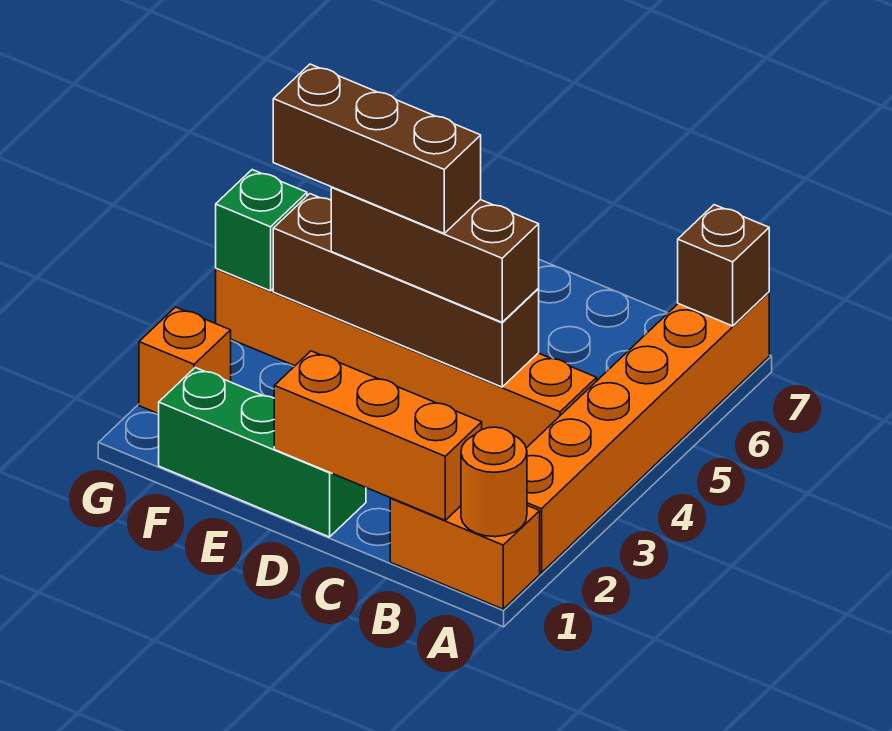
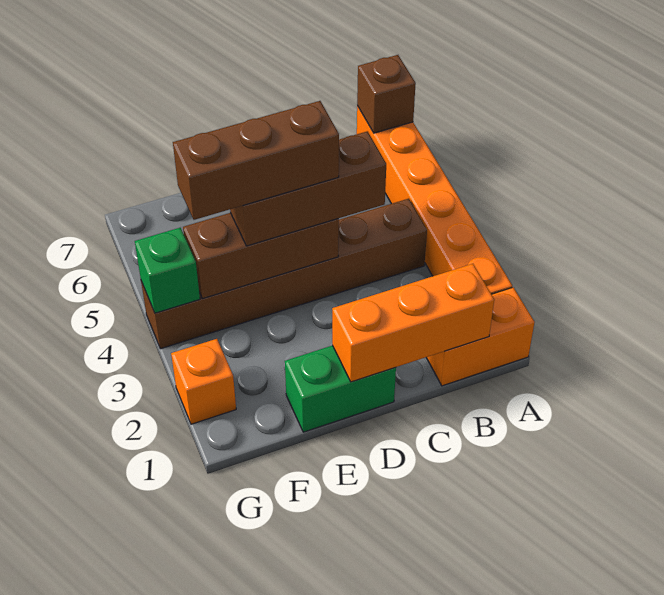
orange round brick A1 level 2 -> none
orange brick B4:G4 level 1 -> brown brick B4:G4 level 1
brown brick C4:F4 level 2 -> brown brick D4:F4 level 2
green brick D1:F1 level 1 -> green brick D1:E1 level 1

